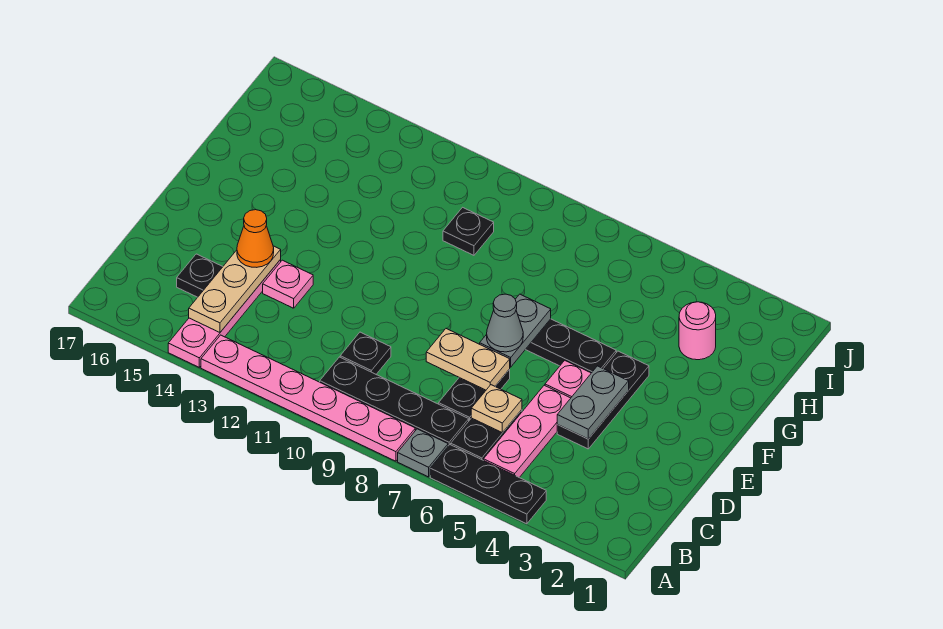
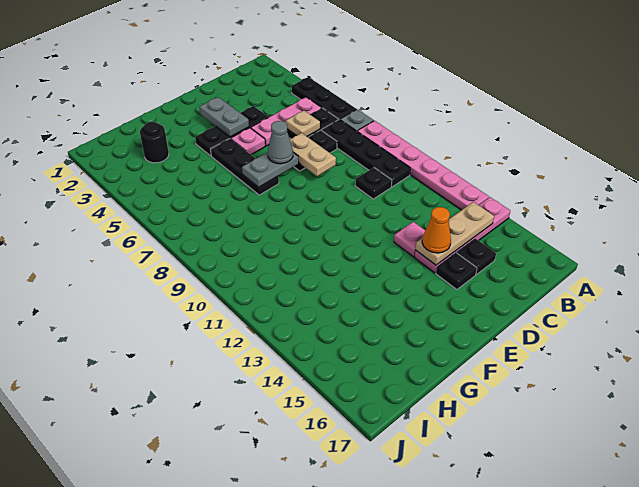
grey plate D4:E4 level 2 -> grey plate E3:E4 level 2
pink round brick H3 level 1 -> black round brick H3 level 1
black plate H10 level 1 -> black plate D15 level 1

